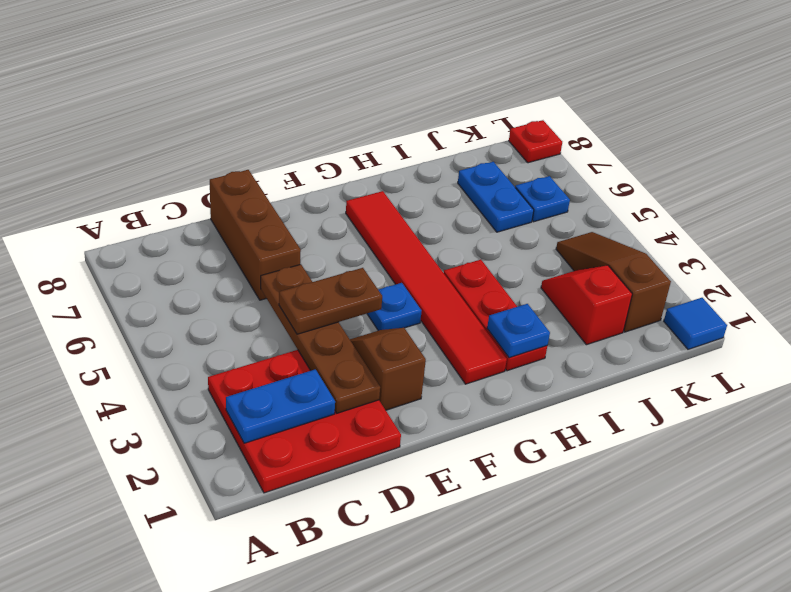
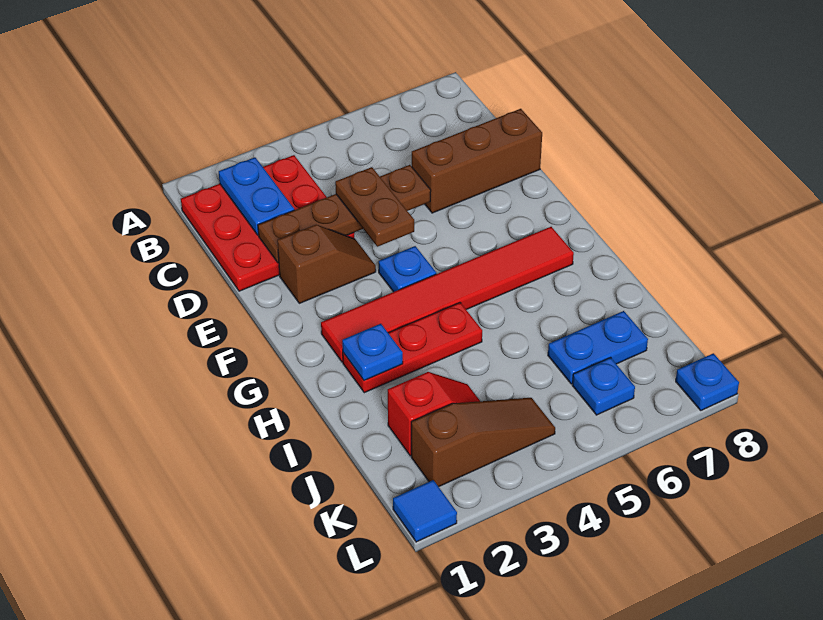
red plate L8 level 1 -> blue plate L8 level 1

